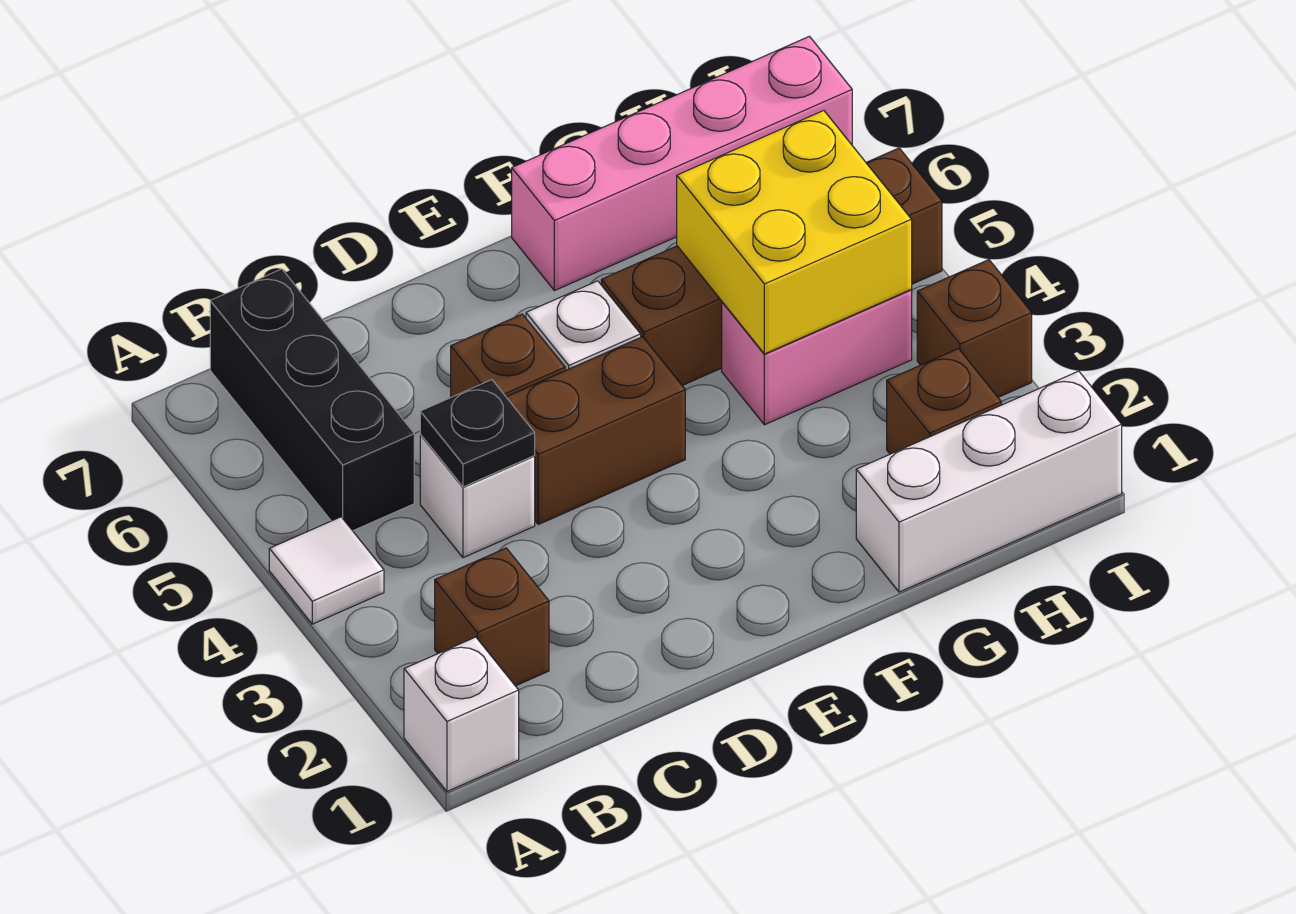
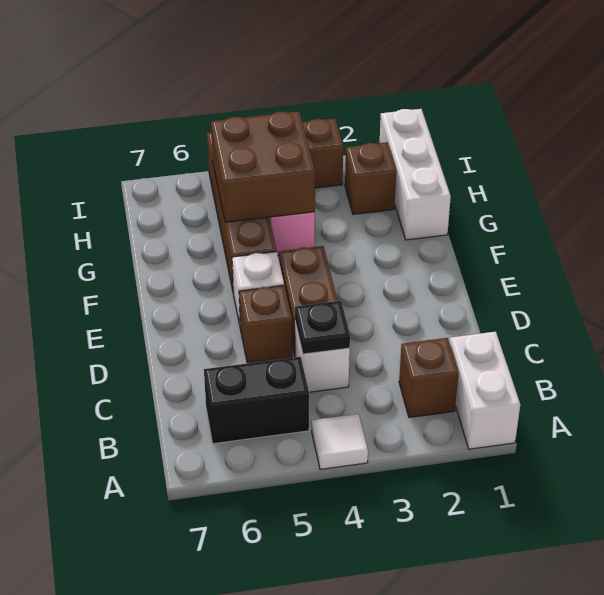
white brick A1 level 1 -> white brick A1:B1 level 1
black brick B5:B7 level 1 -> black brick B5:B6 level 1
pink brick F7:I7 level 1 -> none
yellow brick G4:H5 level 2 -> brown brick G4:H5 level 2

